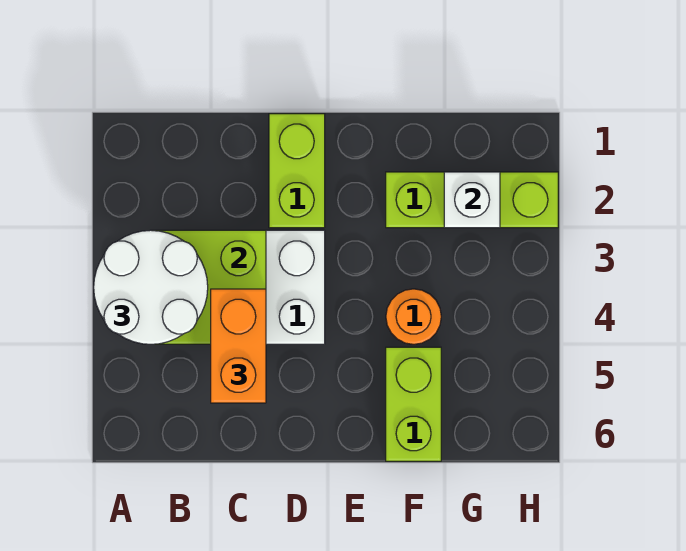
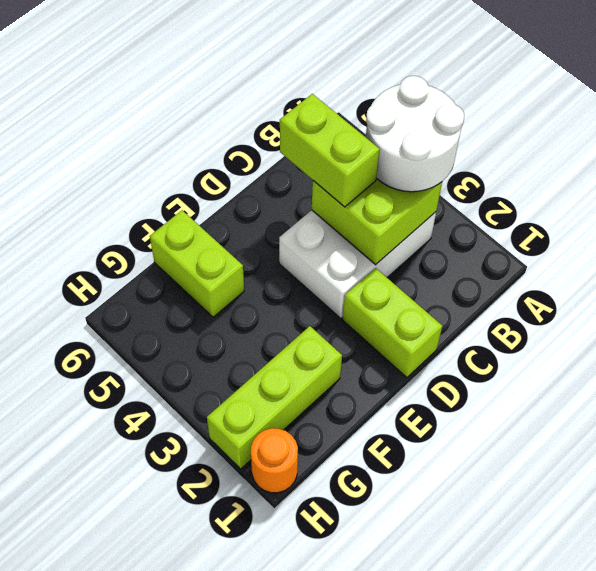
orange brick C4:C5 level 3 -> lime brick C4:C5 level 3
orange round brick F4 level 1 -> orange round brick H1 level 1
white brick G2 level 2 -> none

